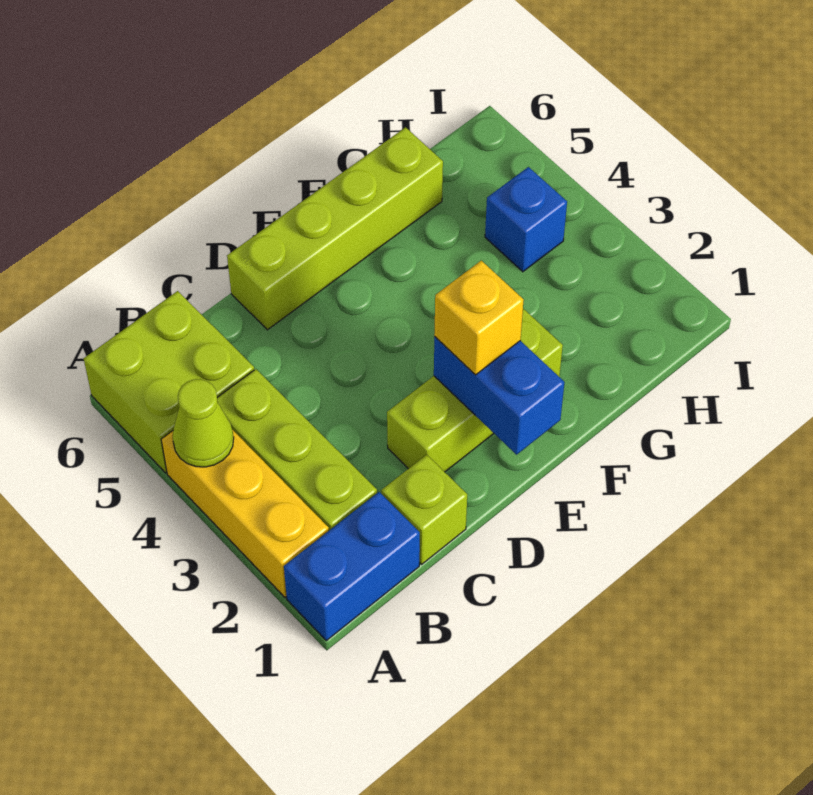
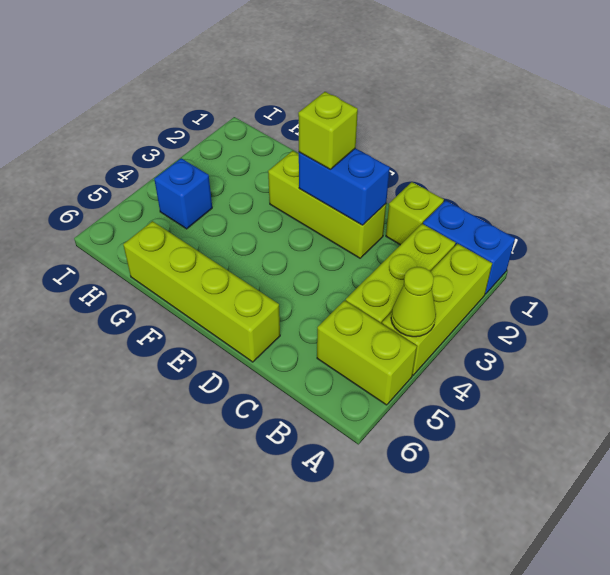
yellow brick A2:A4 level 1 -> lime brick A2:A4 level 1
lime brick A5:B6 level 1 -> lime brick A5:B5 level 1
blue brick E1:E2 level 2 -> blue brick D2:E2 level 2
yellow brick E2 level 3 -> lime brick E2 level 3

